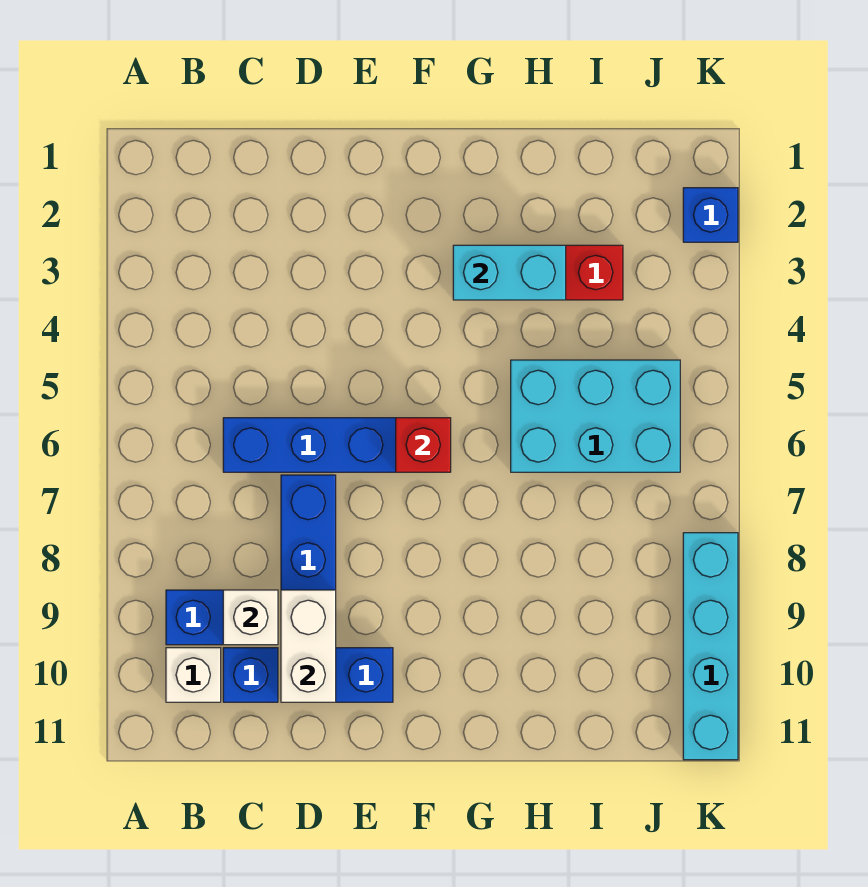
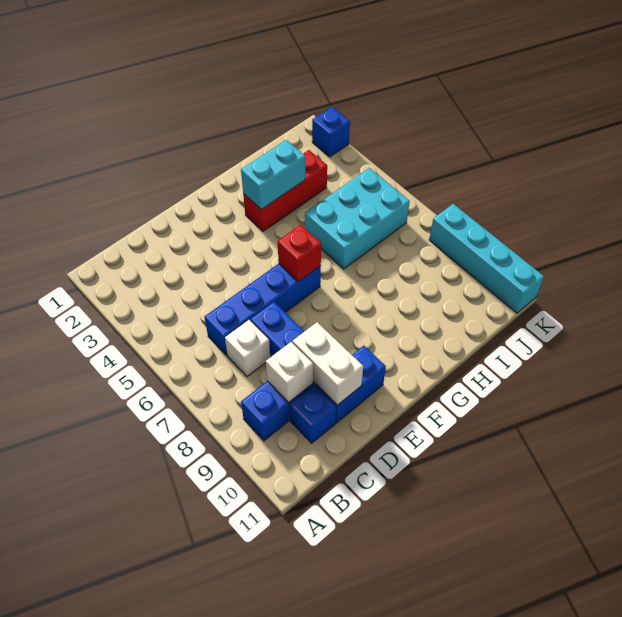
white brick B10 level 1 -> white brick C7 level 1

